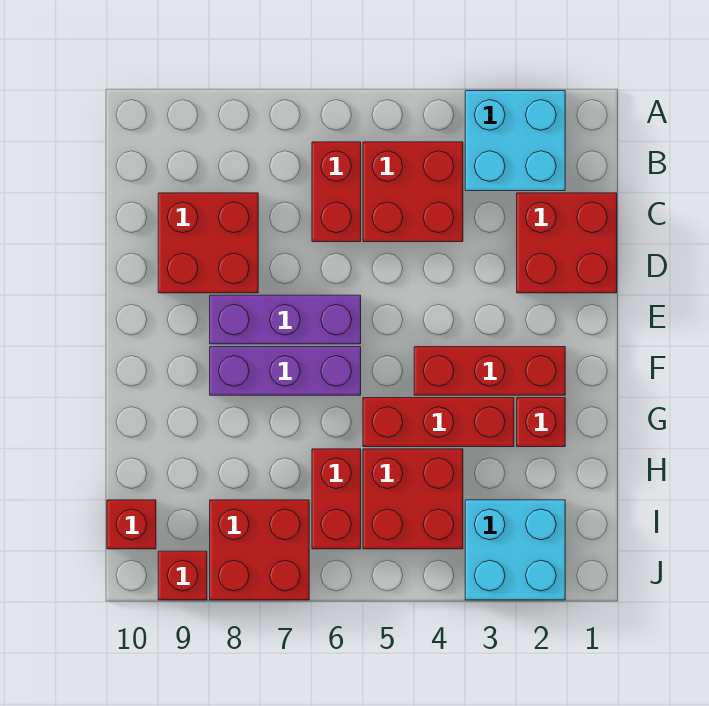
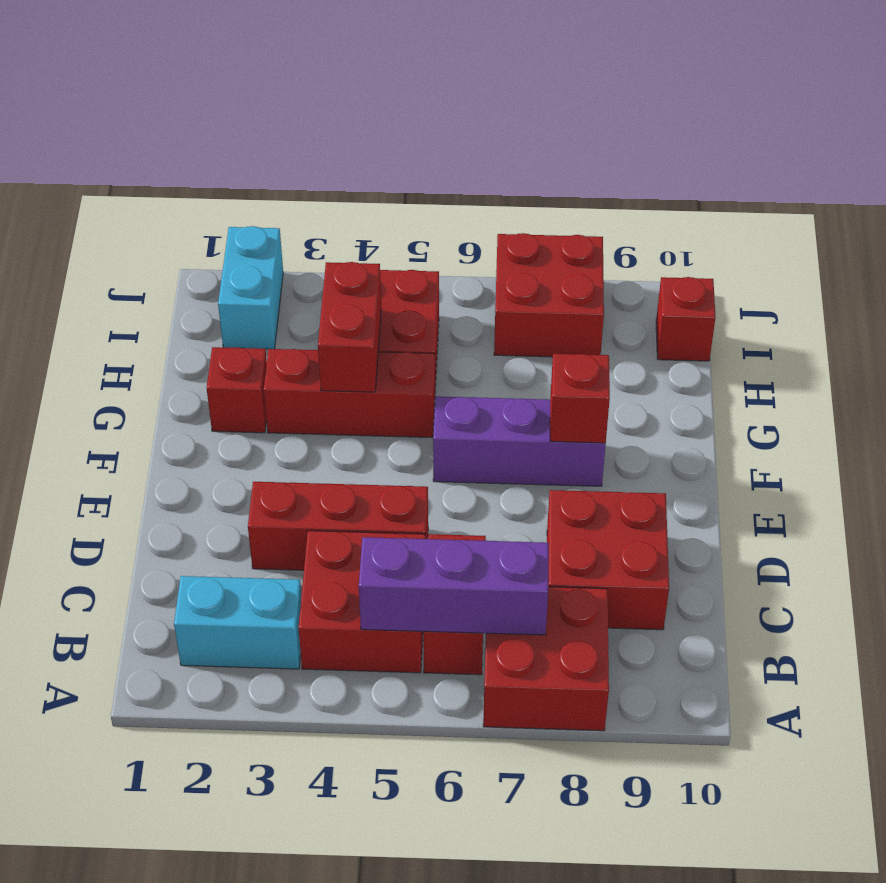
cyan brick A2:B3 level 1 -> cyan brick B2:B3 level 1
red brick C1:D2 level 1 -> red brick A7:B8 level 1
purple brick E6:E8 level 1 -> purple brick B5:B7 level 2
red brick F2:F4 level 1 -> red brick D3:D5 level 1
red brick H6:I6 level 1 -> red brick G4:H4 level 2
cyan brick I2:J3 level 1 -> cyan brick I2:J2 level 1
red brick J9 level 1 -> red brick F8 level 2

